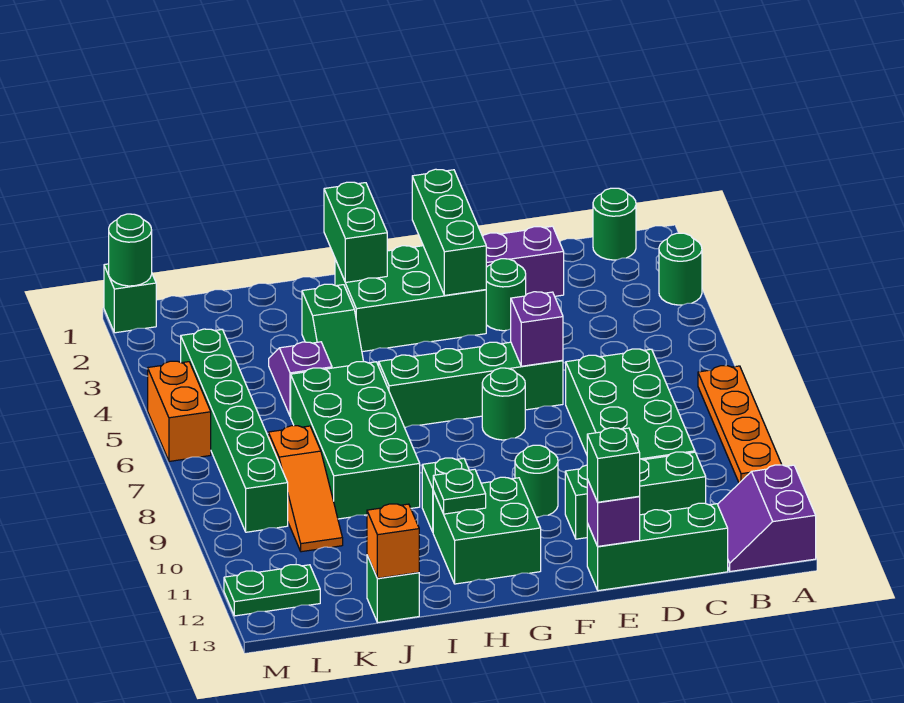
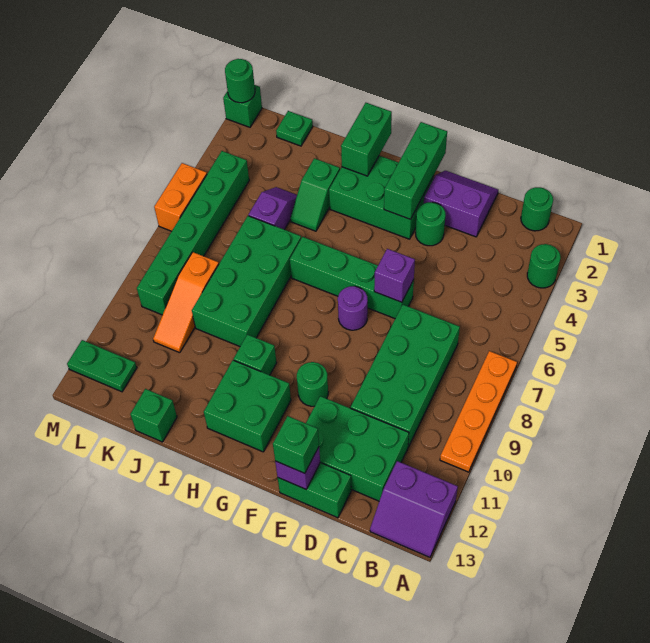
purple slope A12:B13 level 1 top A -> purple slope A12:B13 level 1 top 12
green brick C11:E11 level 1 -> green brick C11:E12 level 1
green brick C13:E13 level 1 -> green brick D13:E13 level 1
green round brick F7 level 1 -> purple round brick F7 level 1
green plate H11 level 2 -> green plate K1 level 1
orange brick J13 level 2 -> none

